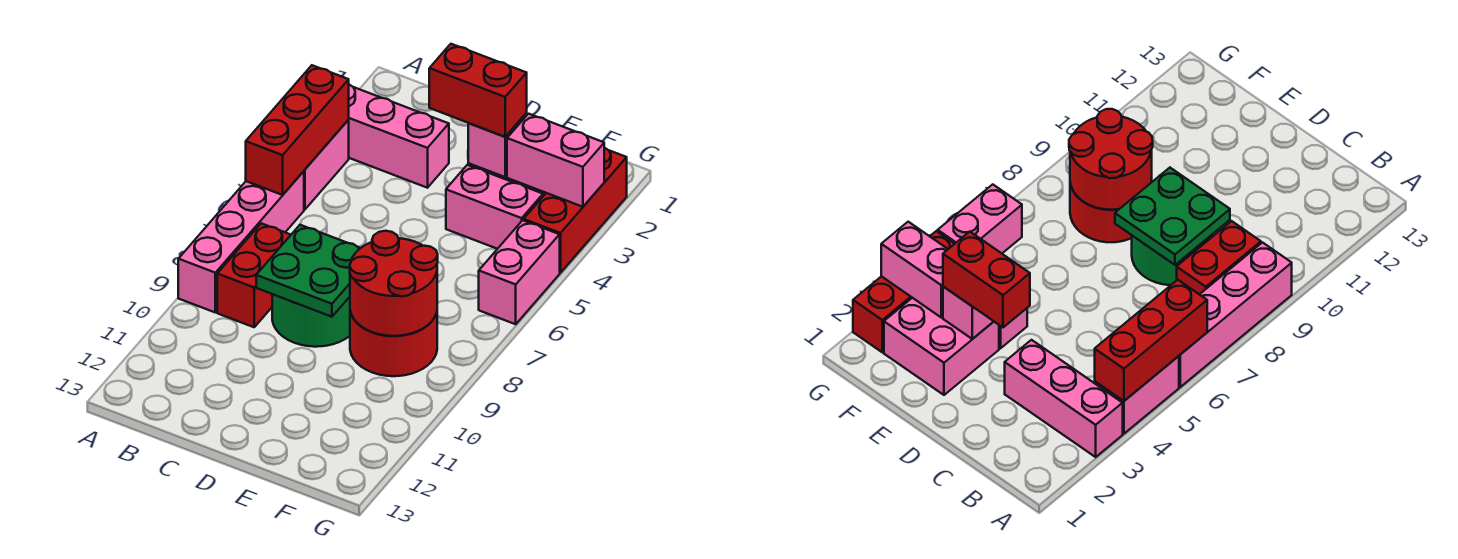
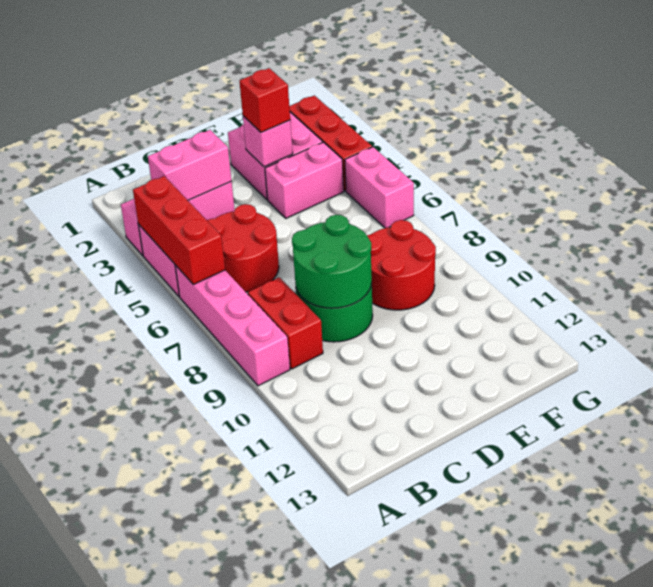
green plate C8:D9 level 2 -> green round brick C8:D9 level 2
red brick D3:E3 level 3 -> red brick E3 level 3
red round brick E8:F9 level 2 -> red round brick B5:C6 level 1
pink brick F3:G3 level 2 -> pink brick B3:C3 level 2

